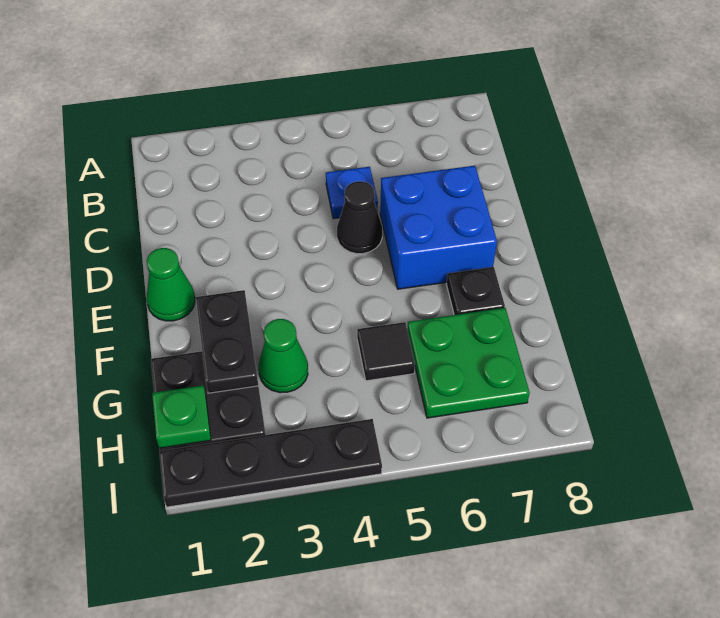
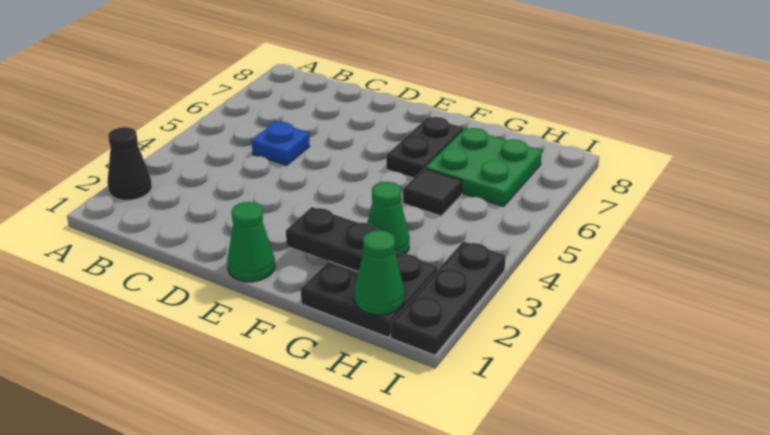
black cone D5 level 1 -> black cone A2 level 1
blue brick D6:E7 level 1 -> none
black plate F7 level 1 -> black plate F6:F7 level 1
green plate H1 level 2 -> green cone H1 level 2
black plate I1:I4 level 1 -> black plate I1:I3 level 1

